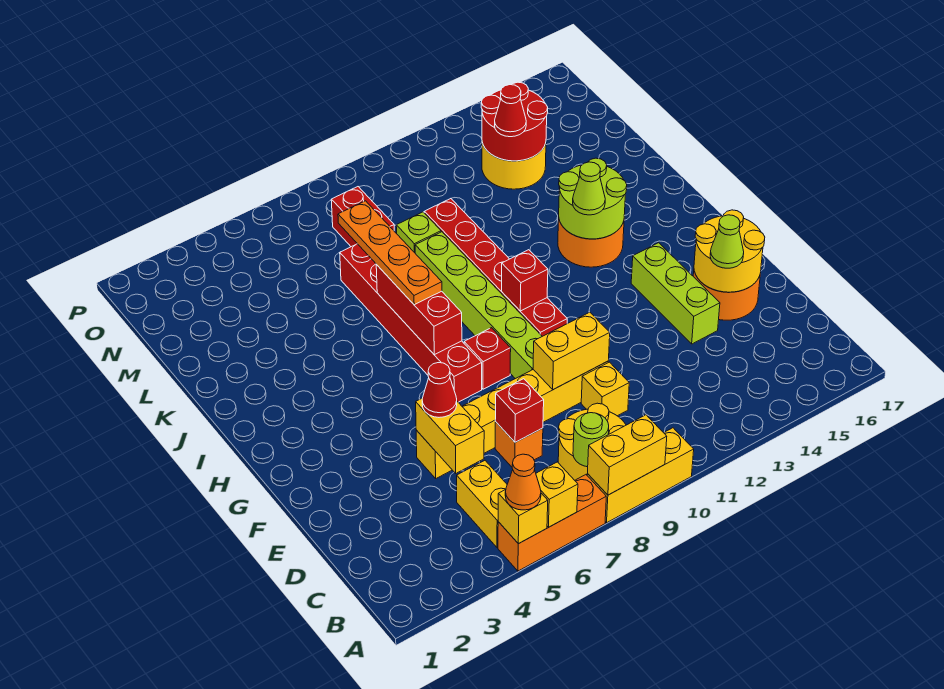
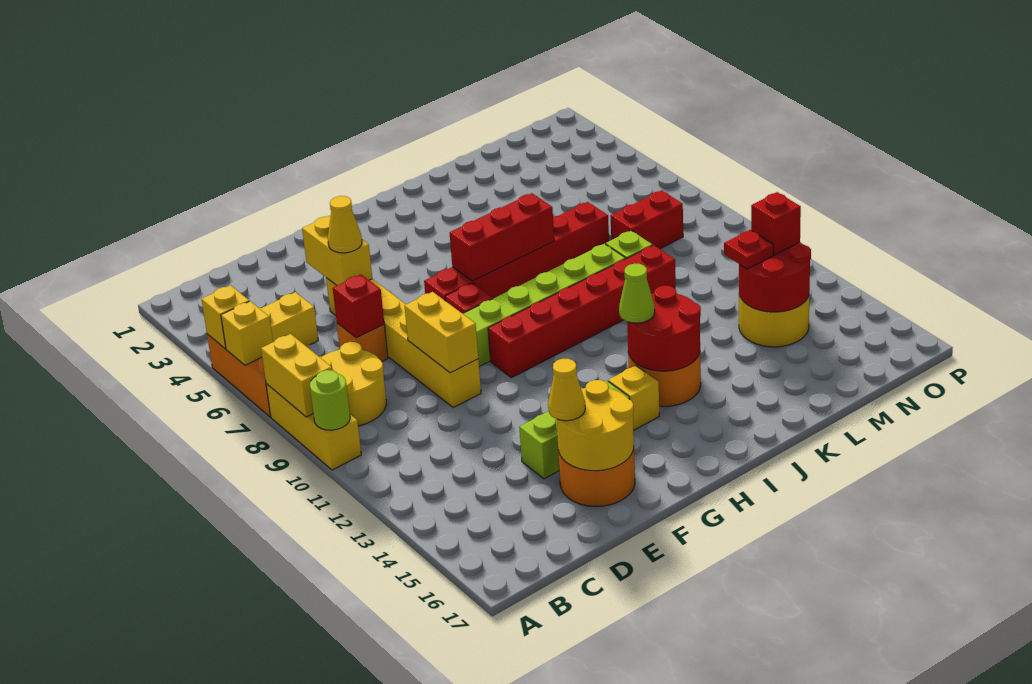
orange cone A5 level 3 -> none
lime round brick B8 level 2 -> lime round brick A10 level 2
yellow brick D5:E5 level 2 -> yellow brick E4:E5 level 2
yellow brick D10 level 1 -> yellow brick H14 level 1
red cone E5 level 3 -> yellow cone E5 level 3
lime cone E15 level 3 -> yellow cone E15 level 3
red brick H10 level 2 -> red brick N13 level 3
orange plate I7:L7 level 3 -> none
lime round brick I13:J14 level 2 -> red round brick I13:J14 level 2
red cone M13 level 3 -> red plate M13 level 3

